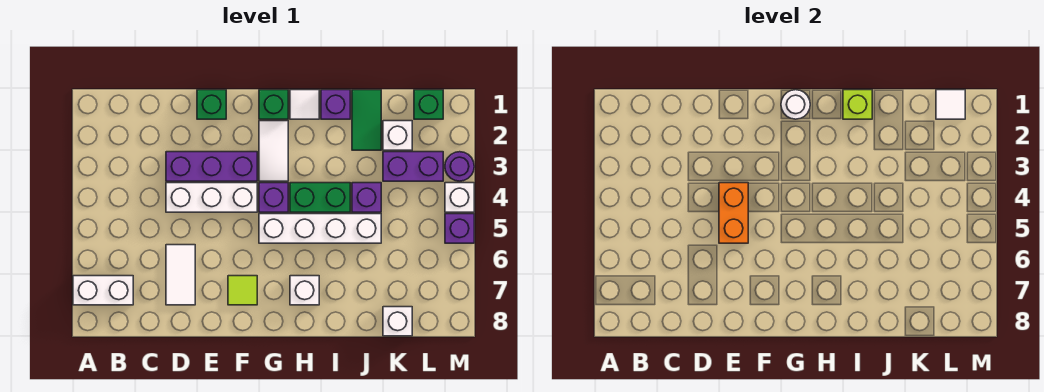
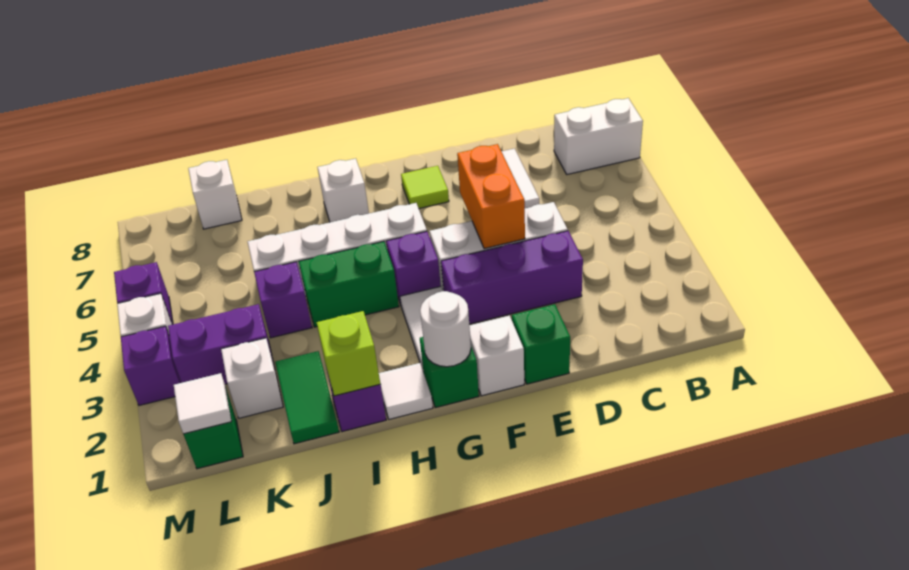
none -> white brick F1 level 1
purple round brick M3 level 1 -> purple brick M3 level 1

